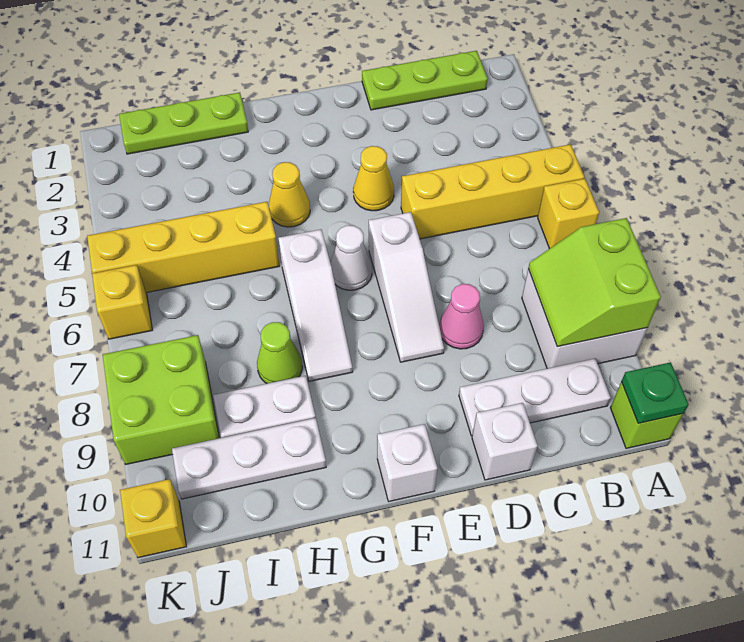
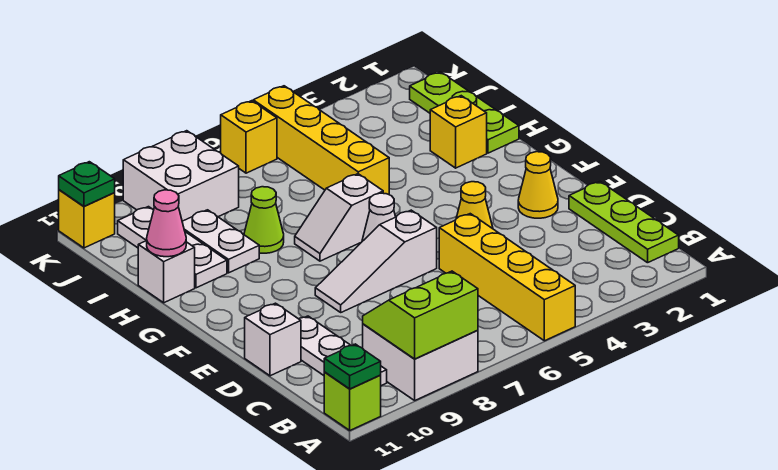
yellow brick A6 level 1 -> yellow brick H2 level 1
pink cone D8 level 1 -> pink cone H11 level 2
white brick F11 level 1 -> white brick H11 level 1
yellow cone G4 level 1 -> yellow cone E2 level 1
white slope G6:G8 level 1 top 6 -> white slope G6:G7 level 1 top 6
lime brick J8:K9 level 1 -> white brick J8:K9 level 1
none -> green plate K11 level 2

